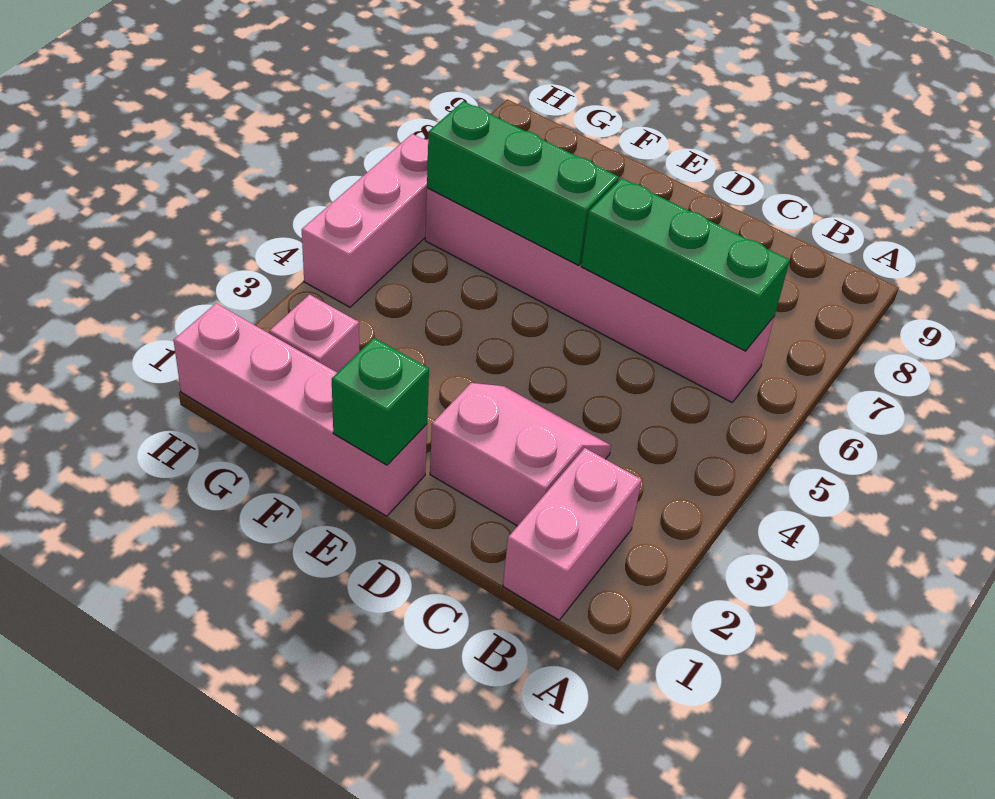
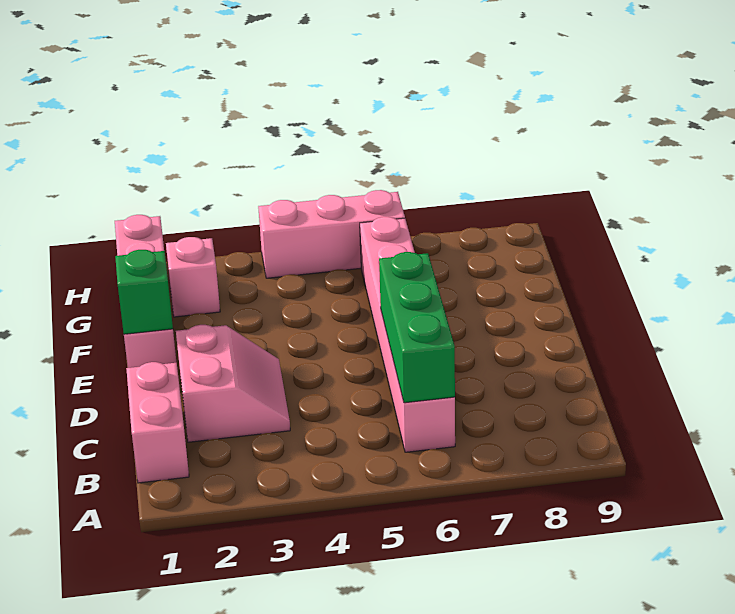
pink brick B1:B2 level 1 -> pink brick B1:C1 level 1
green brick E6:G6 level 2 -> none

